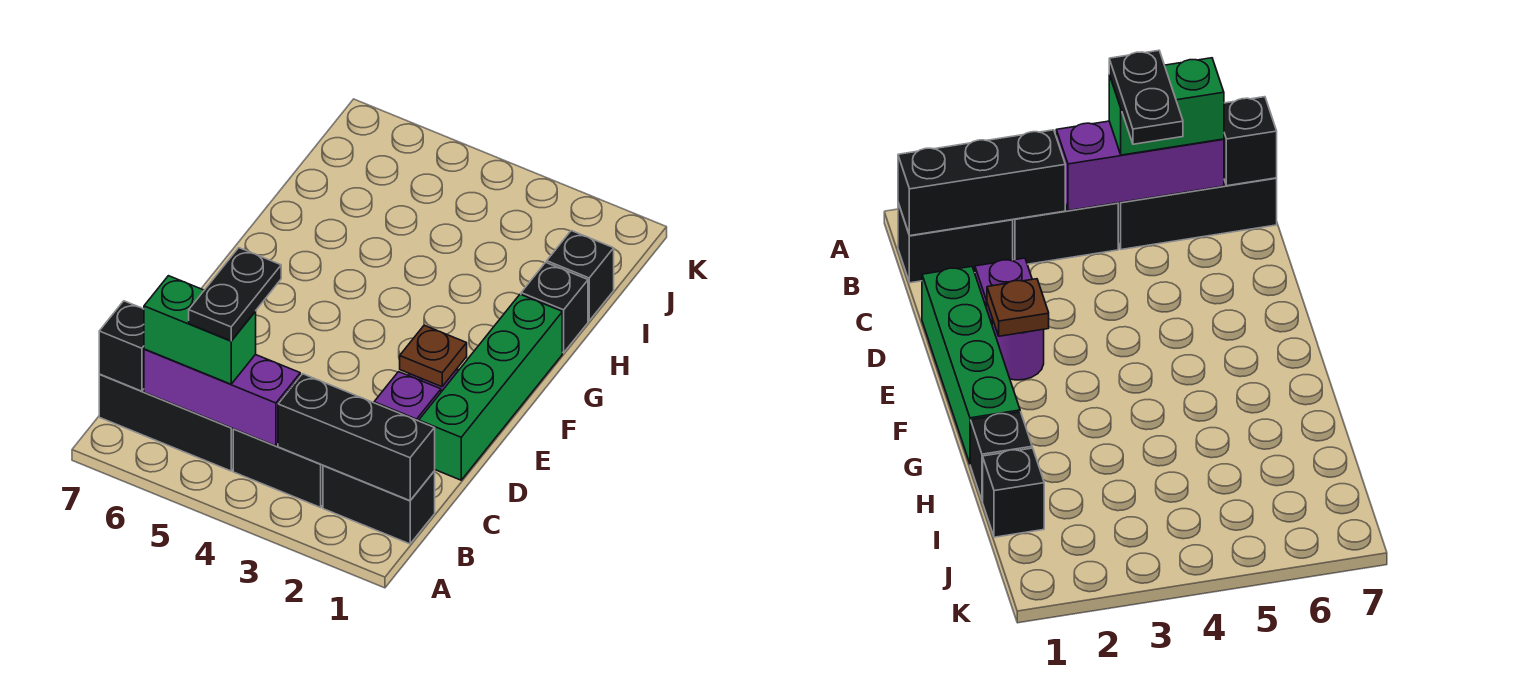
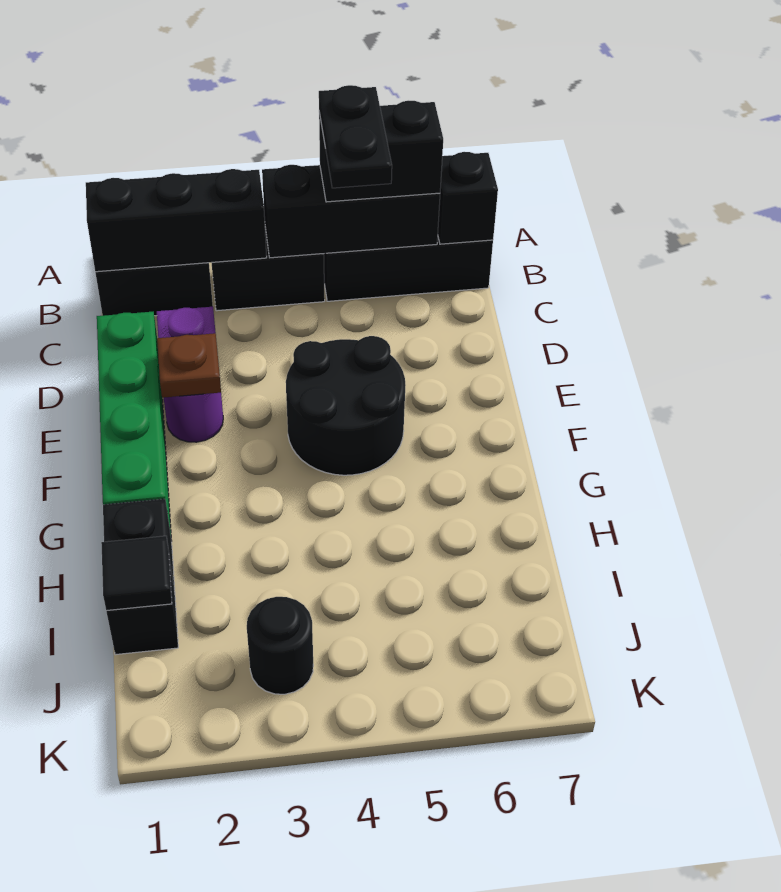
purple brick B4:B6 level 2 -> black brick B4:B6 level 2
green brick B5:B6 level 3 -> black brick B5:B6 level 3
none -> black round brick E4:F5 level 1
none -> black tile I1 level 2
none -> black round brick J3 level 1

